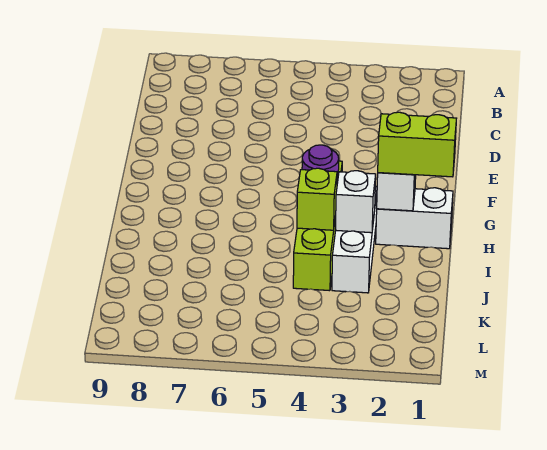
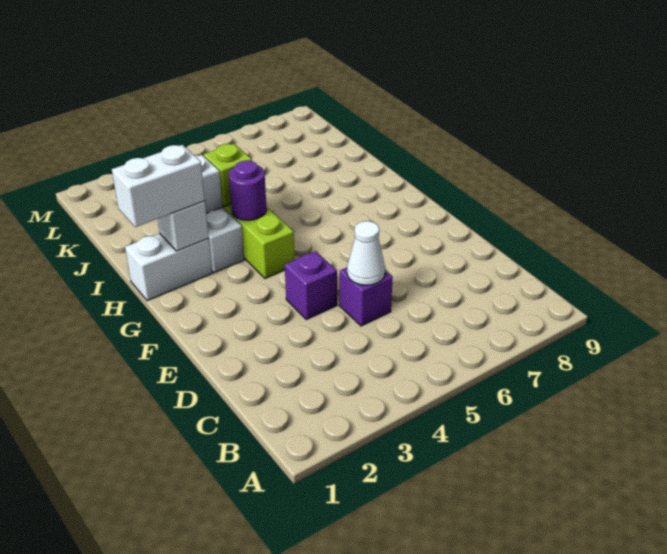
none -> purple brick D5 level 1
none -> white cone D5 level 2
none -> purple brick E4 level 1
lime brick H1:H2 level 3 -> white brick H1:H2 level 3

